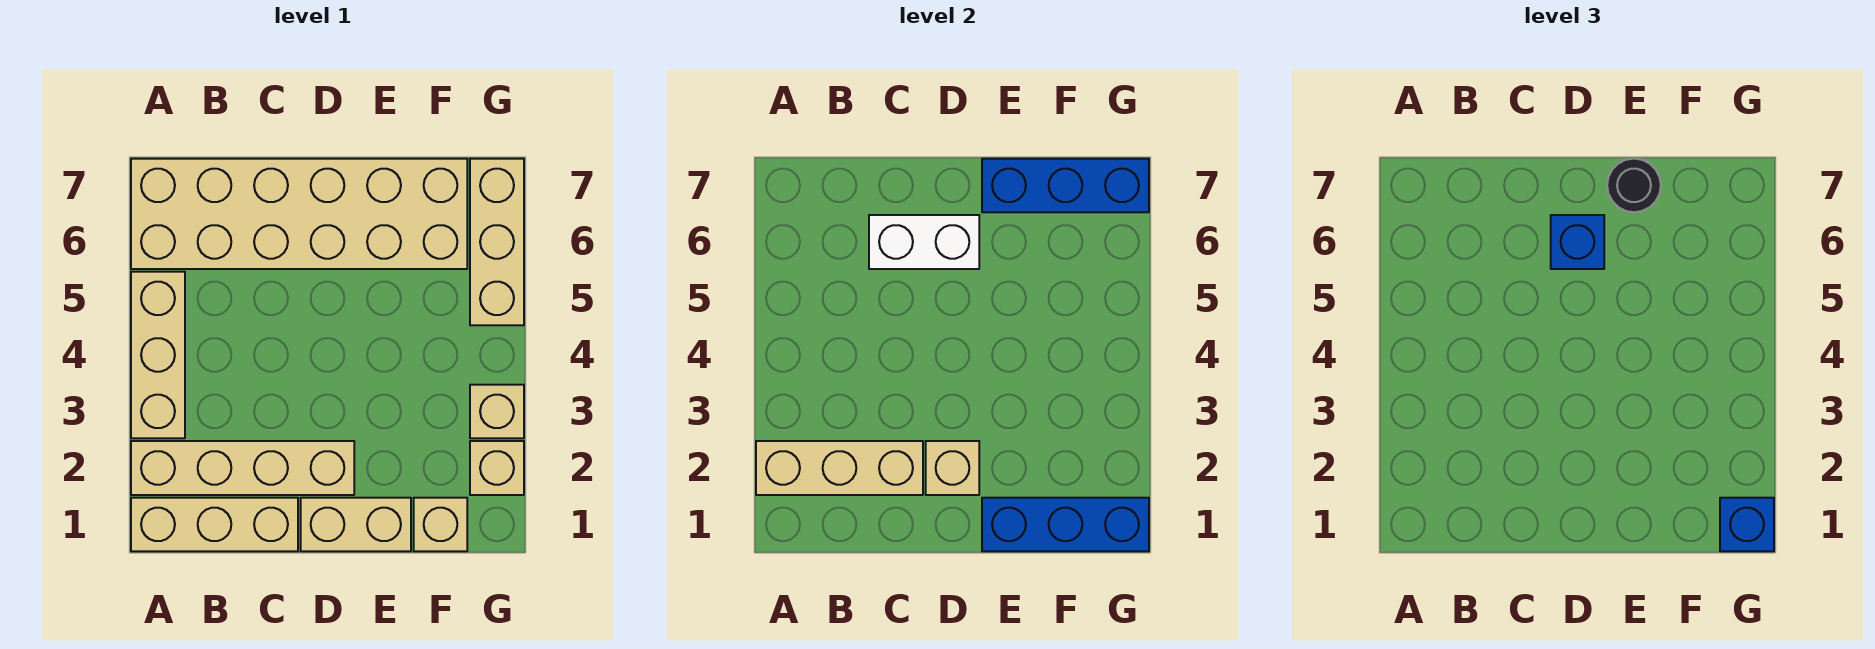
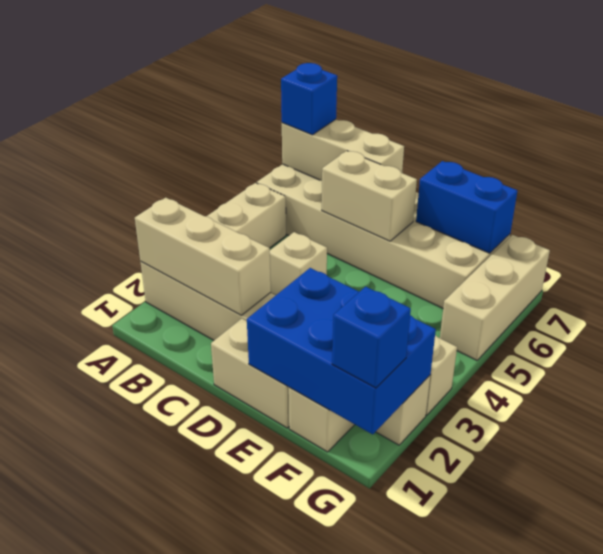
tan brick A1:C1 level 1 -> tan brick A7:C7 level 2
white brick C6:D6 level 2 -> tan brick C6:D6 level 2
tan brick D2 level 2 -> tan brick C4 level 1
blue brick D6 level 3 -> blue brick A7 level 3
blue brick E1:G1 level 2 -> blue brick E1:G2 level 2
blue brick E7:G7 level 2 -> blue brick E7:F7 level 2
black round brick E7 level 3 -> none

